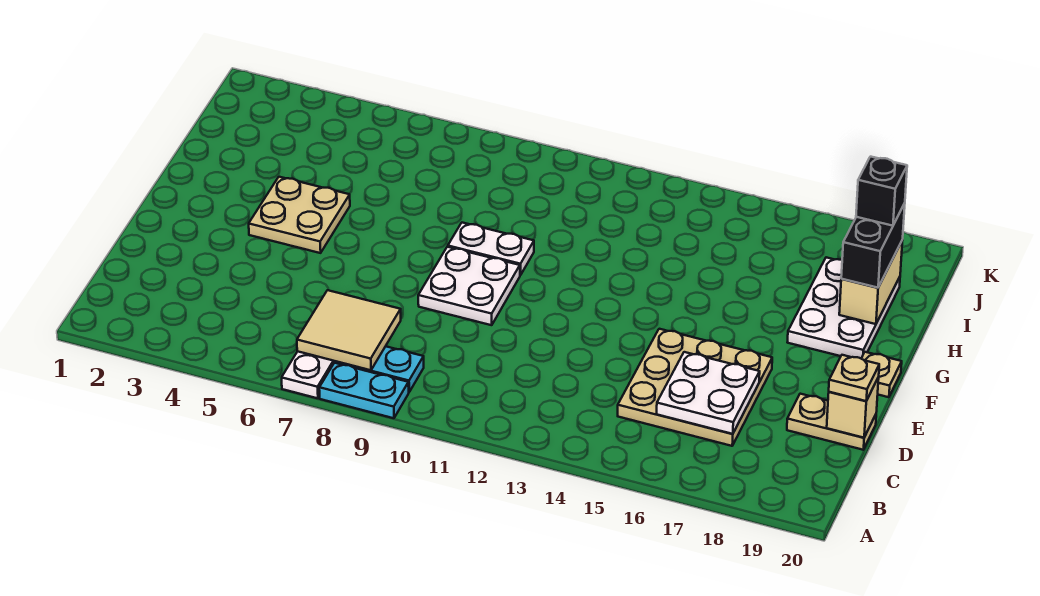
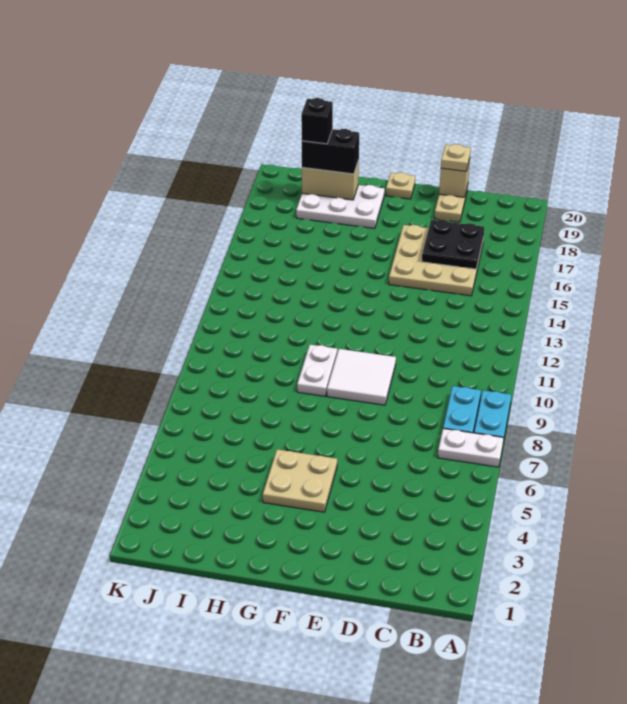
tan tile B7:C8 level 2 -> none
white plate C16:D17 level 2 -> black plate C16:D17 level 2
white plate E9:F10 level 1 -> white tile E9:F10 level 1

